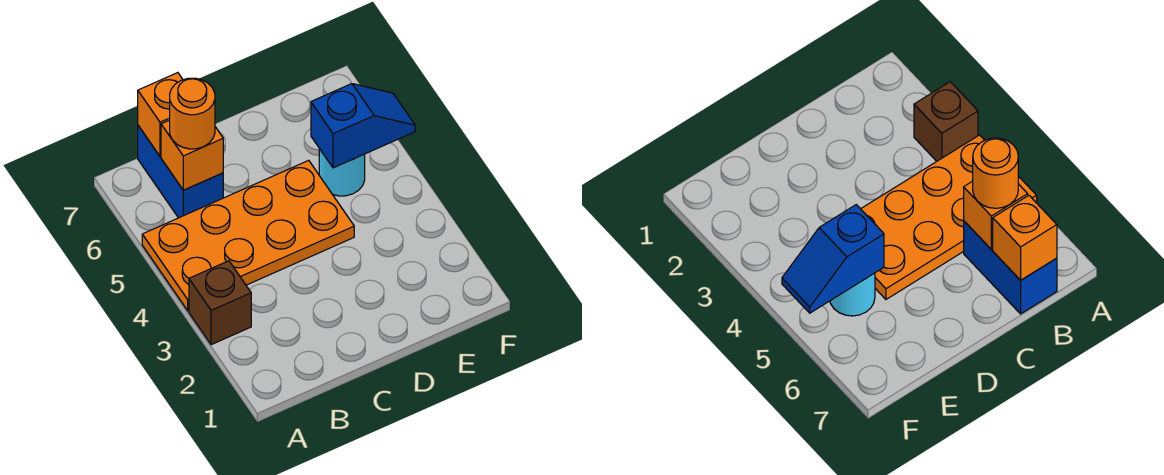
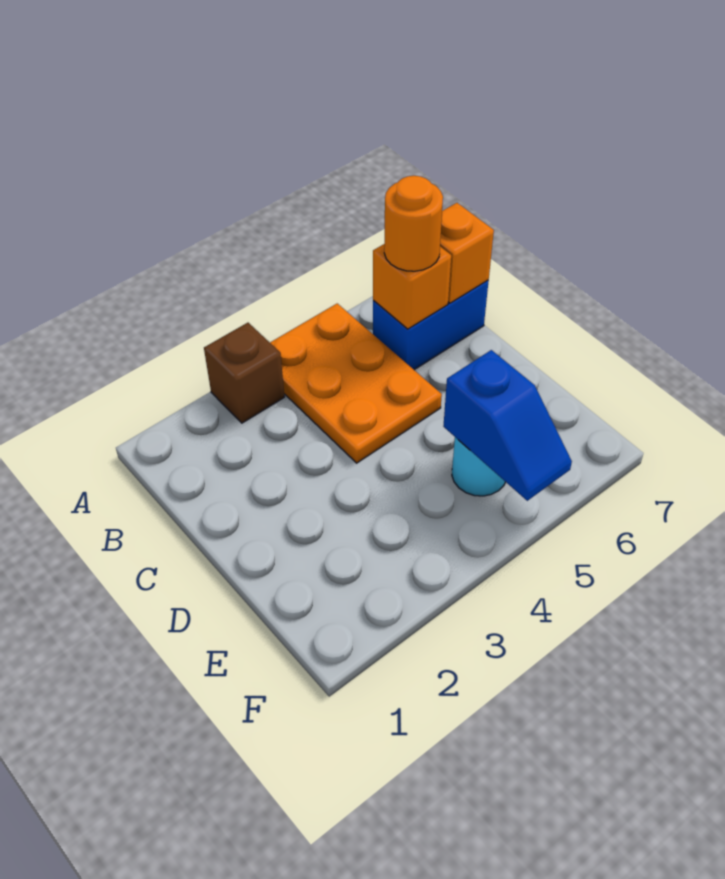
orange plate A4:D5 level 1 -> orange plate A4:C5 level 1

